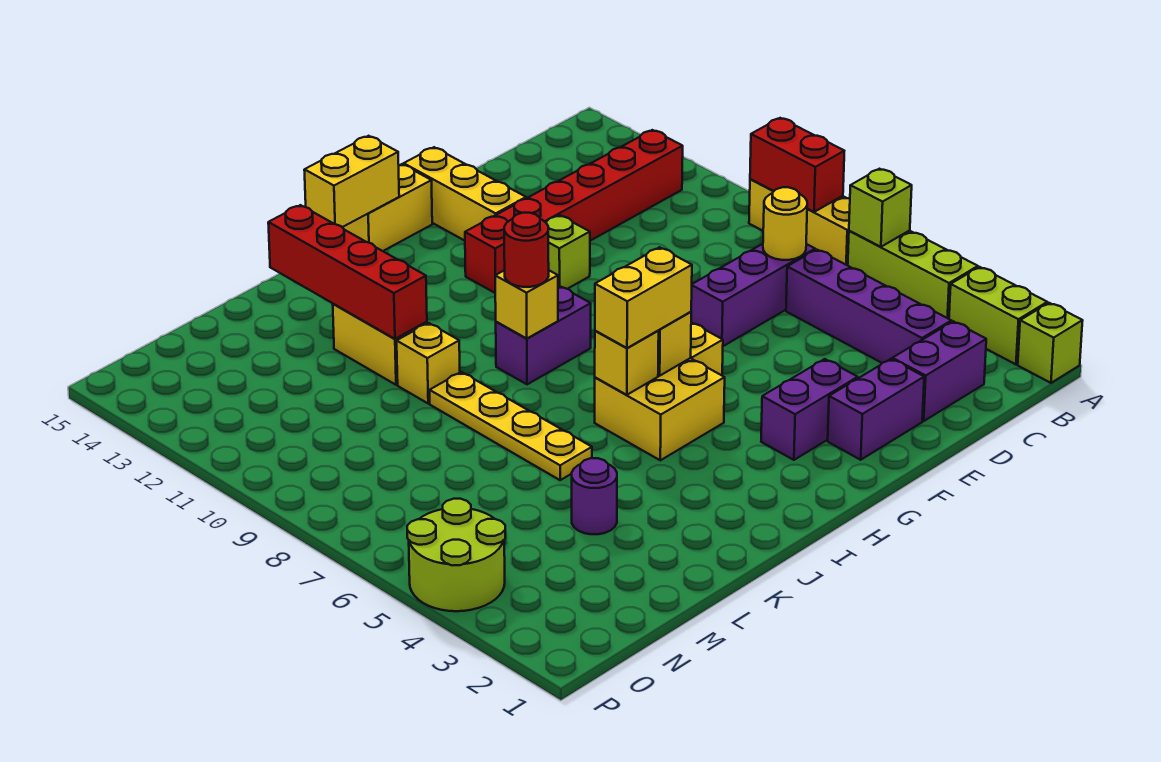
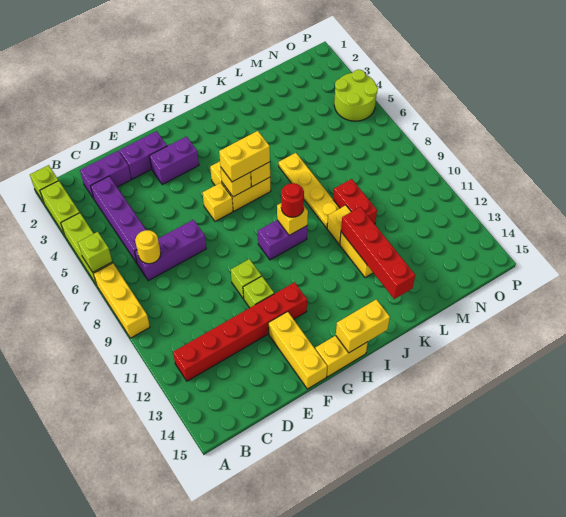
red brick A8:A9 level 2 -> red brick L9:L10 level 1
none -> lime brick F10 level 1
purple round brick L4 level 1 -> none

